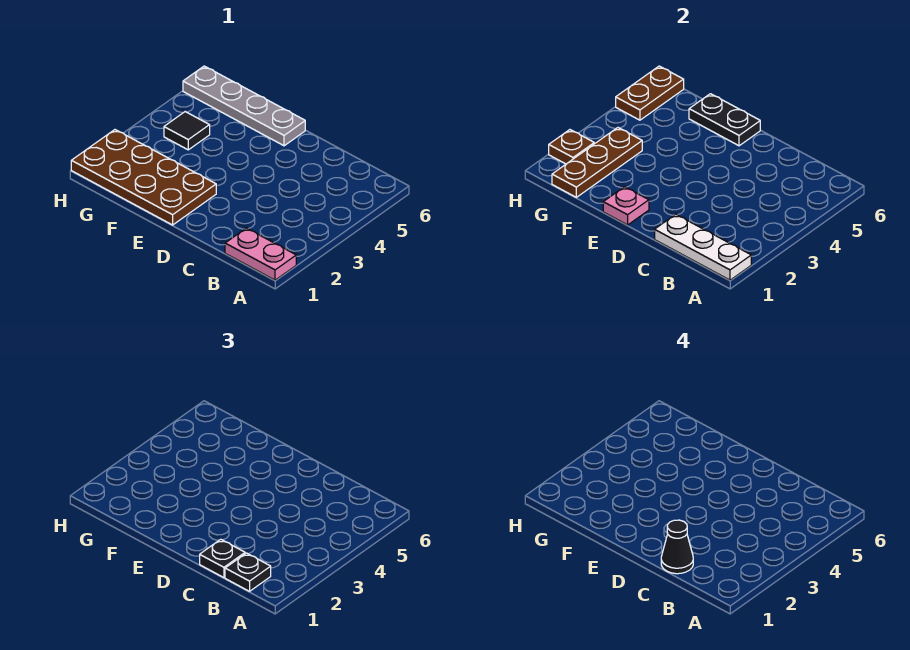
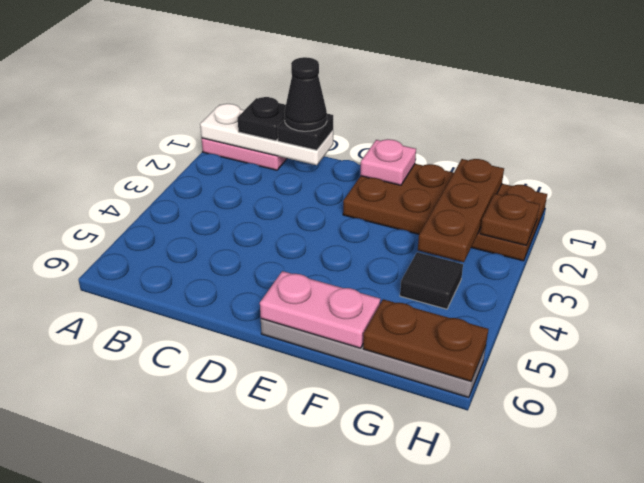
black plate E6:F6 level 2 -> pink plate E6:F6 level 2
brown plate H5:H6 level 2 -> brown plate G6:H6 level 2

